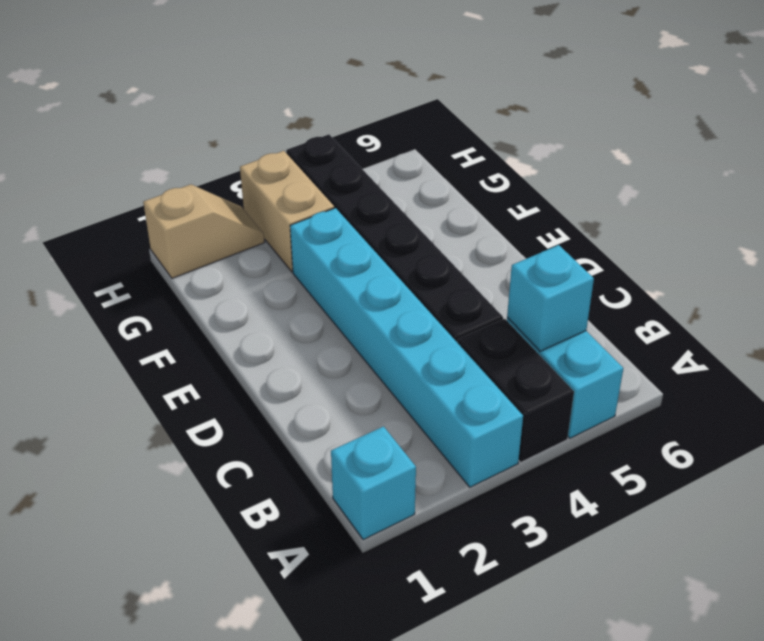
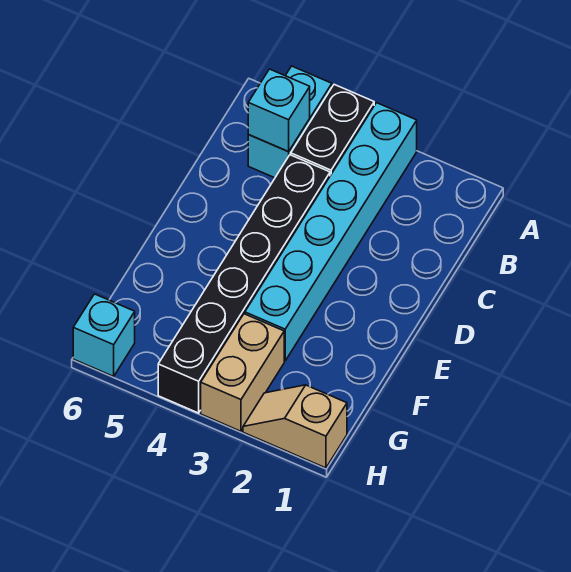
cyan brick A1 level 1 -> cyan brick H6 level 1

